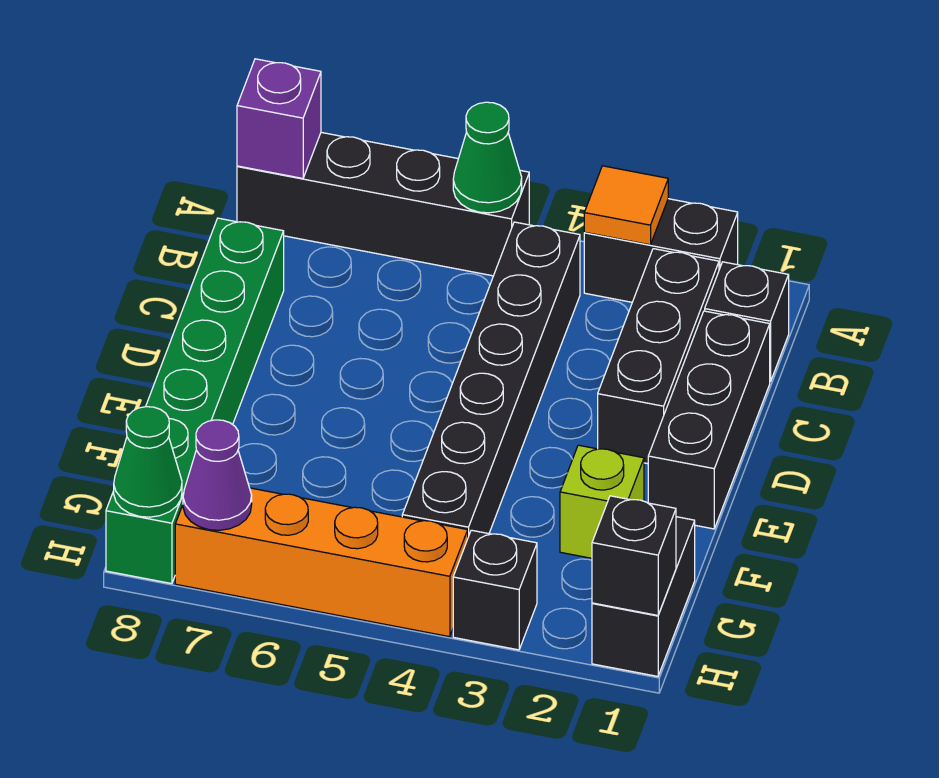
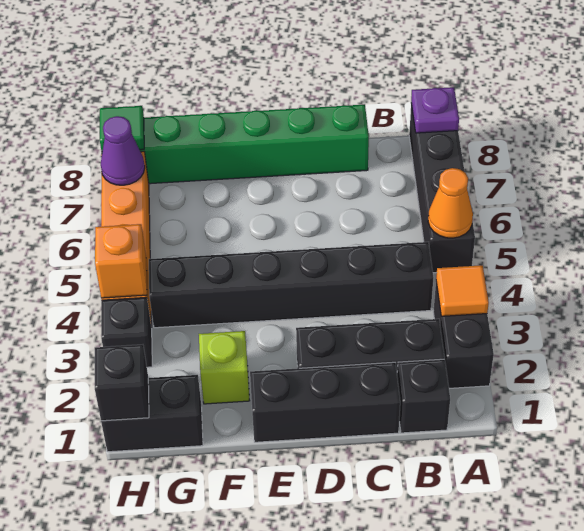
green cone A5 level 2 -> orange cone A5 level 2
purple brick A8 level 2 -> purple plate A8 level 2
none -> orange brick H4 level 2
green cone H8 level 2 -> green tile H8 level 2

